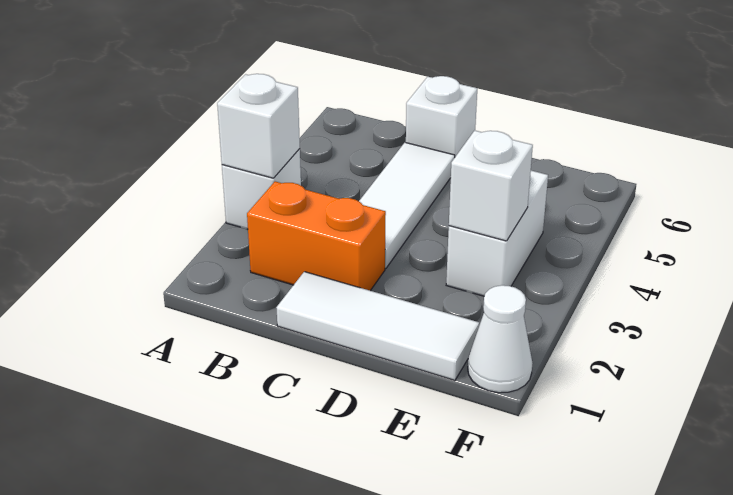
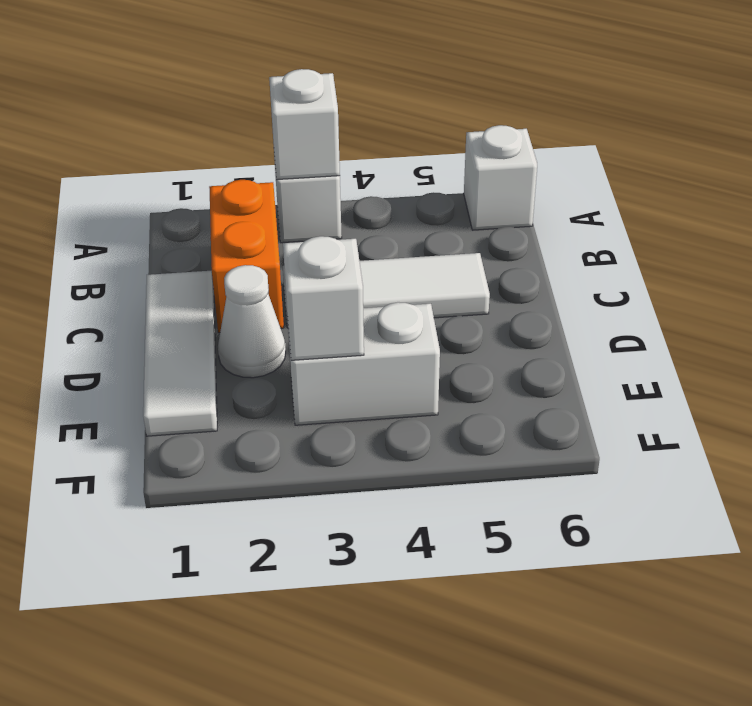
white brick C6 level 1 -> white brick A6 level 1
white cone F1 level 1 -> white cone D2 level 1

